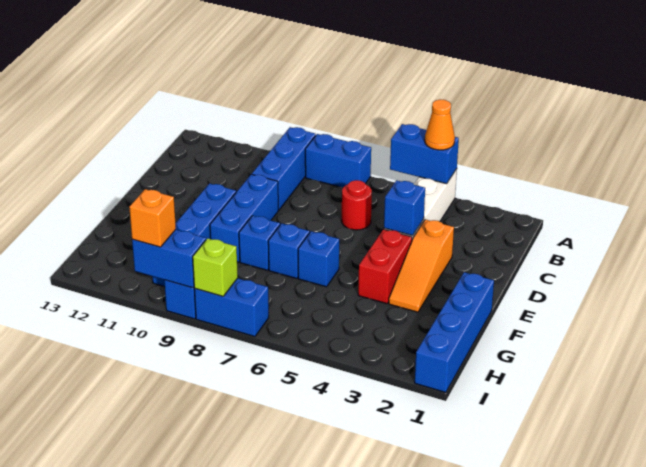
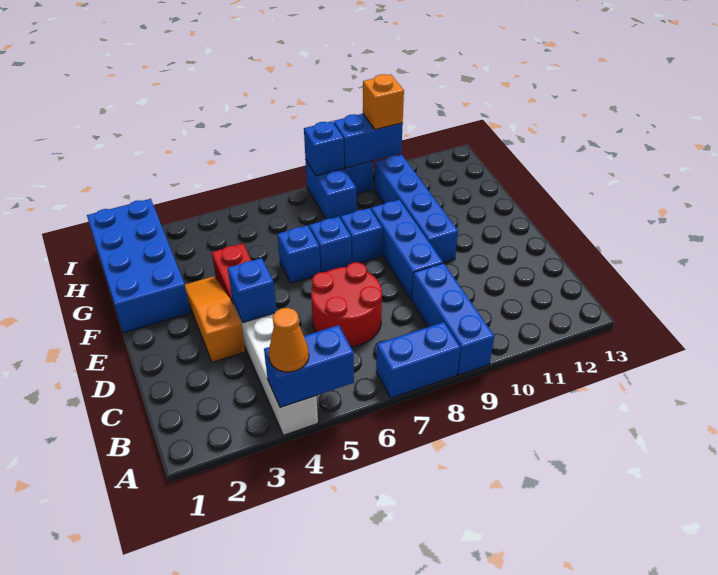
red round brick C6 level 1 -> red round brick C6:D7 level 1
blue brick F1:I1 level 1 -> blue brick F1:I2 level 1
blue brick I7:I8 level 1 -> blue brick H8:I8 level 1
lime brick I8 level 2 -> blue brick I8 level 2

